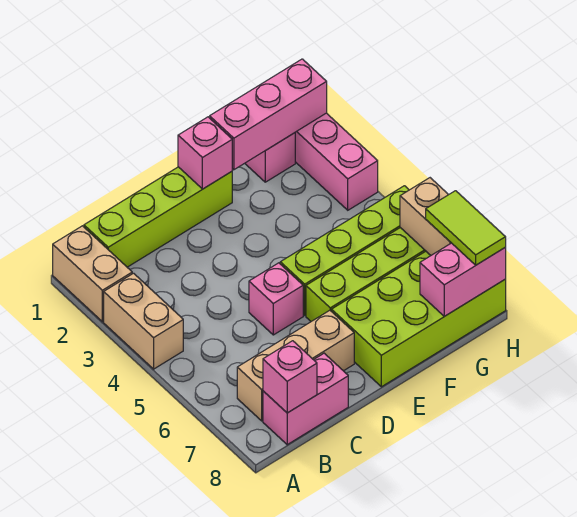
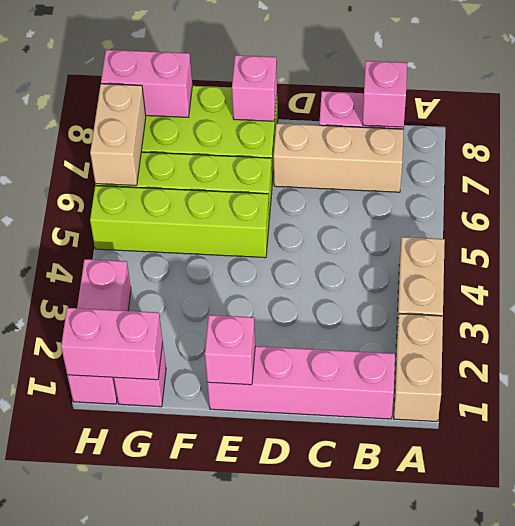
lime brick B1:E1 level 1 -> pink brick B1:E1 level 1
pink brick D5 level 1 -> pink brick E8 level 2
pink brick F1:H1 level 2 -> pink brick G1:H1 level 2
lime tile H7:H8 level 3 -> none

